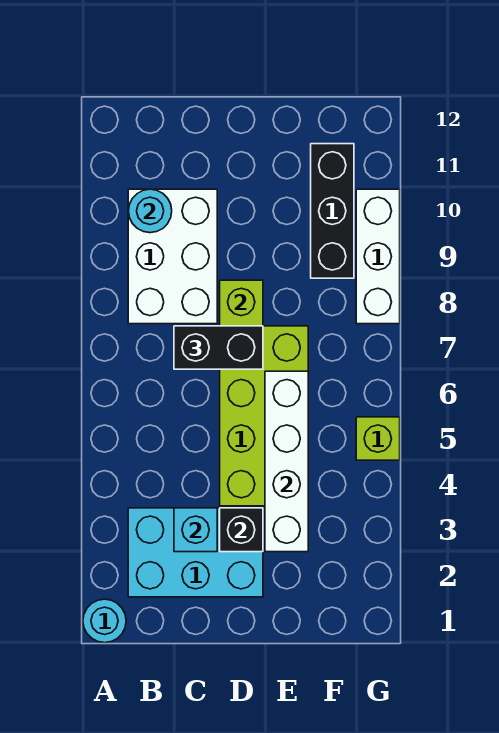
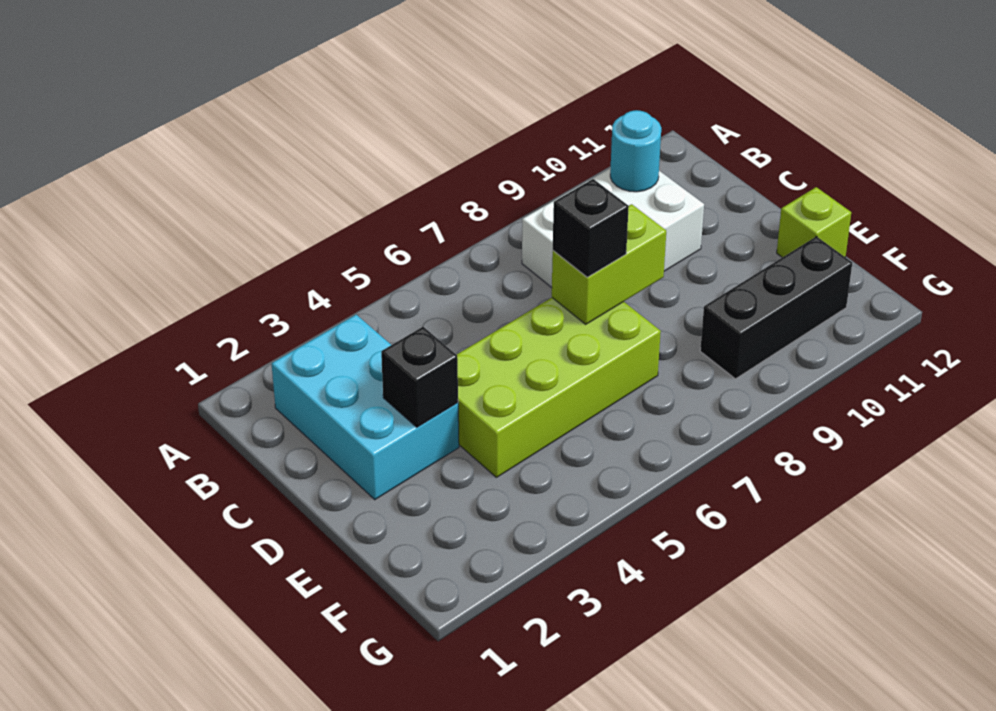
cyan round brick A1 level 1 -> none
cyan brick C3 level 2 -> none
black brick C7:D7 level 3 -> black brick D7 level 3
white brick E3:E6 level 2 -> none
lime brick G5 level 1 -> lime brick E12 level 1
white brick G8:G10 level 1 -> none

